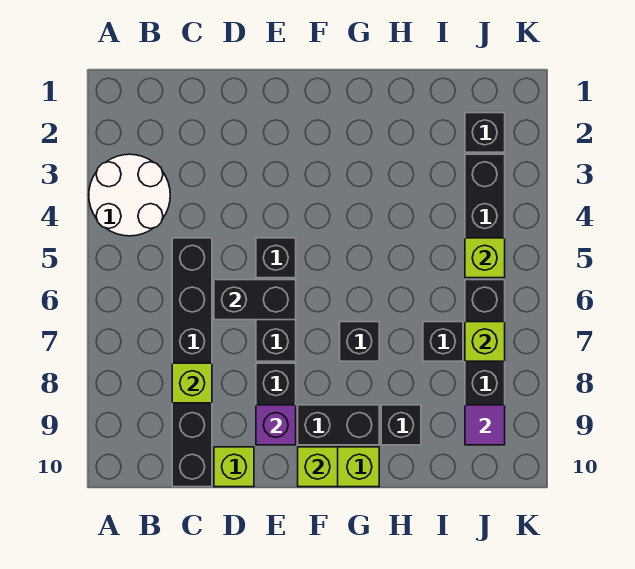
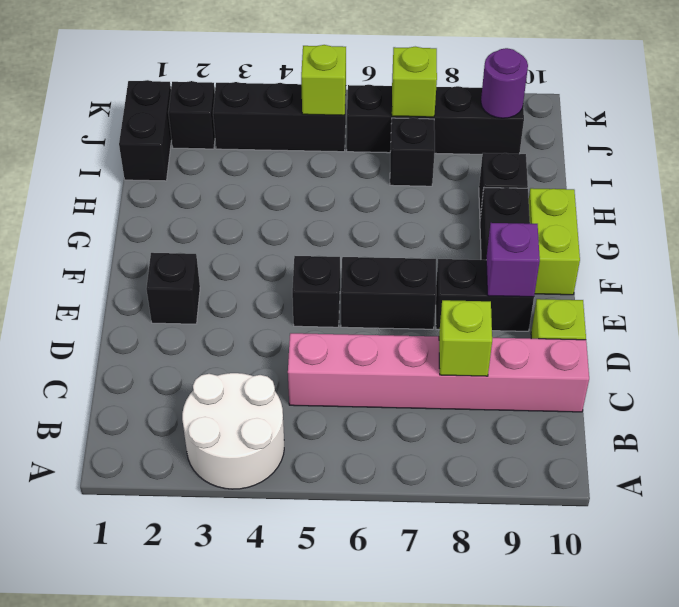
black brick C5:C10 level 1 -> pink brick C5:C10 level 1
black brick D6:E6 level 2 -> black brick I1:J1 level 1
lime brick F10 level 2 -> none
black brick G7 level 1 -> black brick E2 level 1
purple tile J9 level 2 -> purple round brick J9 level 2

